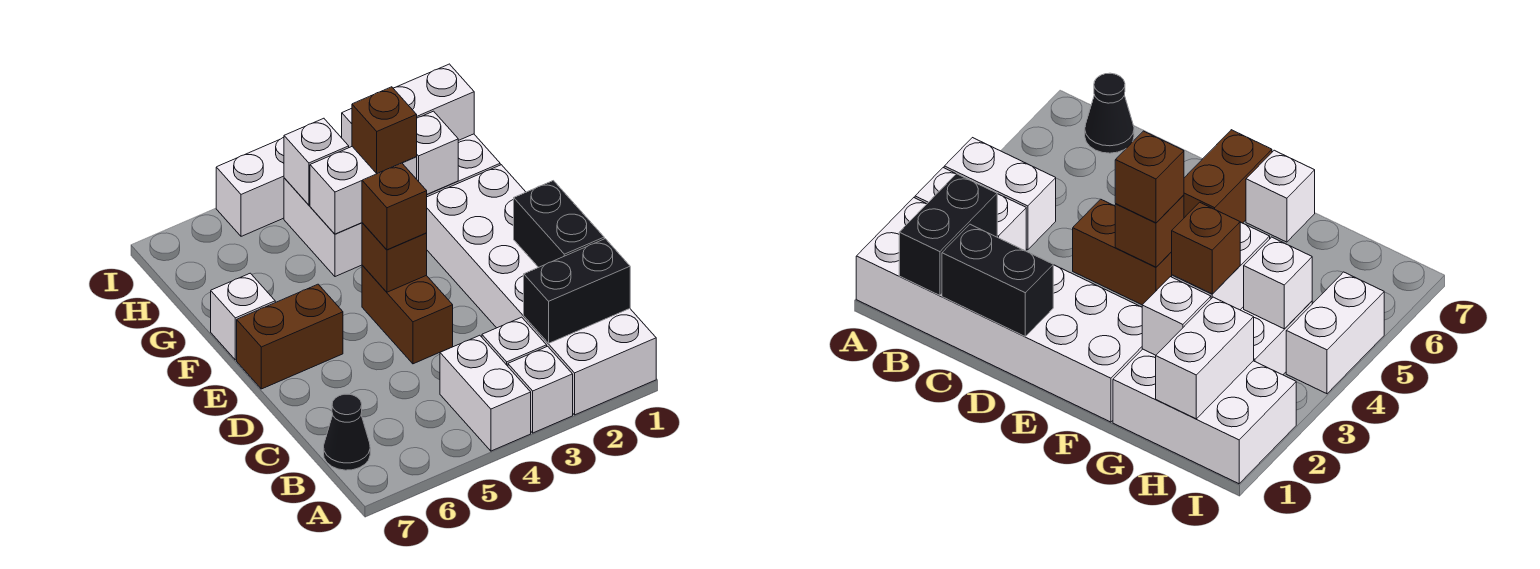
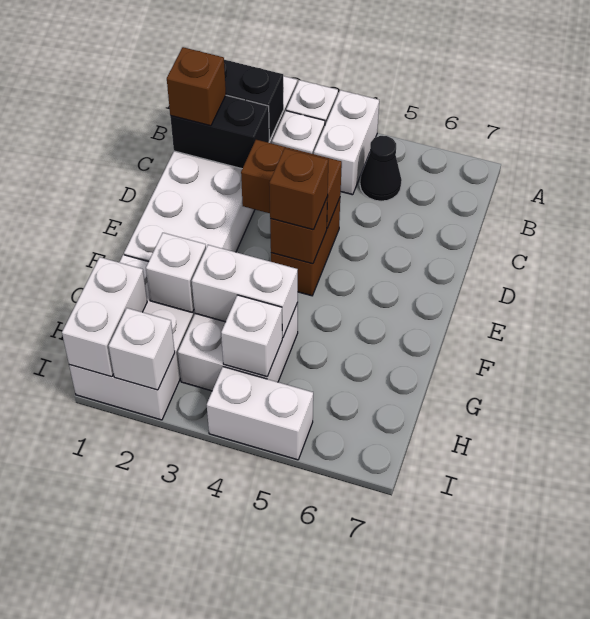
black cone B7 level 1 -> black cone B5 level 1
black brick C1:D1 level 2 -> black brick C1:C2 level 2
brown brick E6:E7 level 1 -> brown brick D3:D4 level 2
white brick F7 level 1 -> white brick I2 level 2
brown brick G3 level 3 -> brown brick C1 level 3
white brick H1:H2 level 2 -> white brick H1:I1 level 2

